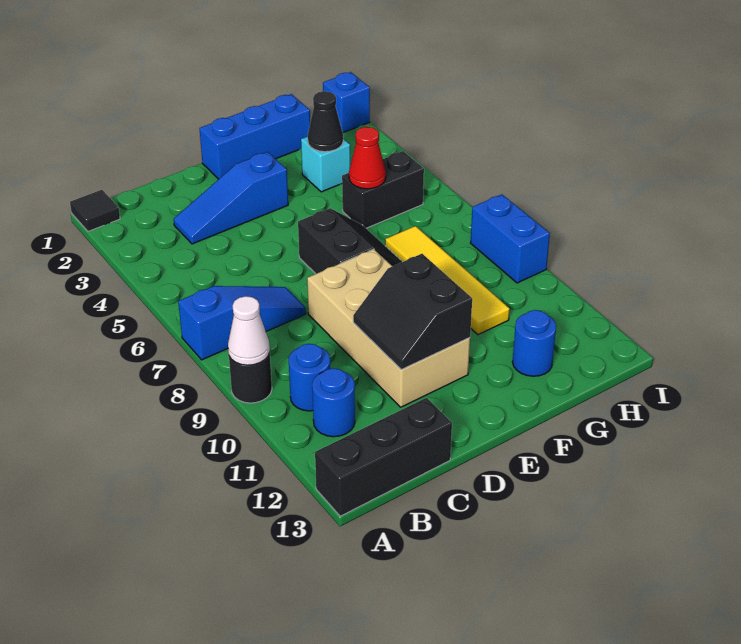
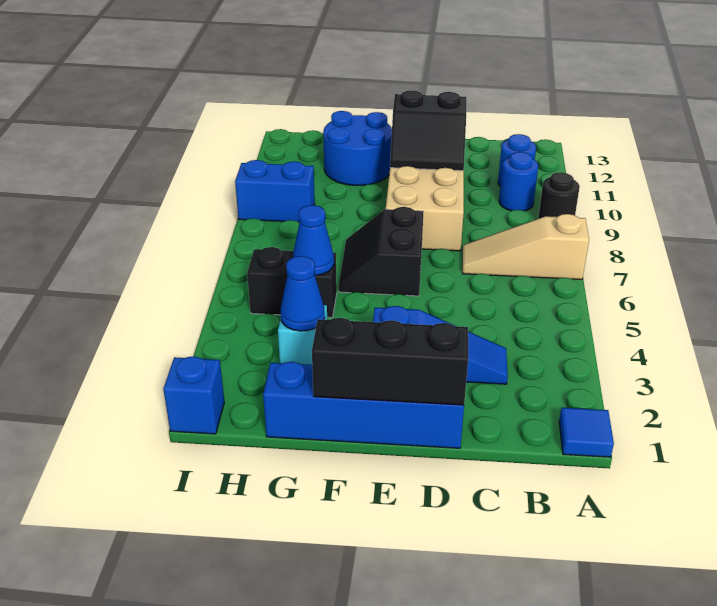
black tile A1 level 1 -> blue tile A1 level 1
blue slope A7:C7 level 1 top A -> tan slope A7:C7 level 1 top A
white cone A9 level 2 -> none
black brick A13:C13 level 1 -> black brick D1:F1 level 2
black slope D10:E11 level 2 top E -> black slope D10:E11 level 2 top 11
blue brick E1:G1 level 1 -> blue brick D1:G1 level 1
black cone G3 level 2 -> blue cone G3 level 2
red cone G5 level 2 -> blue cone G5 level 2
yellow tile G7:G10 level 1 -> none
blue round brick G12 level 1 -> blue round brick F11:G12 level 1
blue brick I8:I9 level 1 -> blue brick H9:I9 level 1

